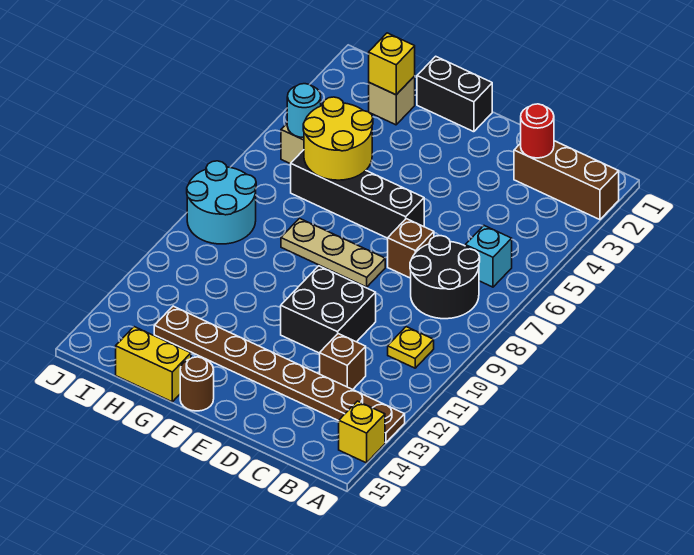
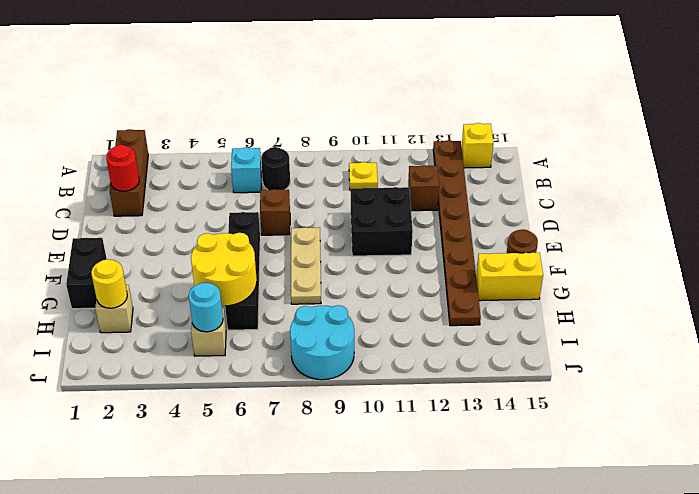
black round brick B7:C8 level 1 -> black round brick B7 level 1
yellow brick G15:H15 level 1 -> yellow brick G14:G15 level 1
yellow brick H2 level 2 -> yellow round brick H2 level 2

